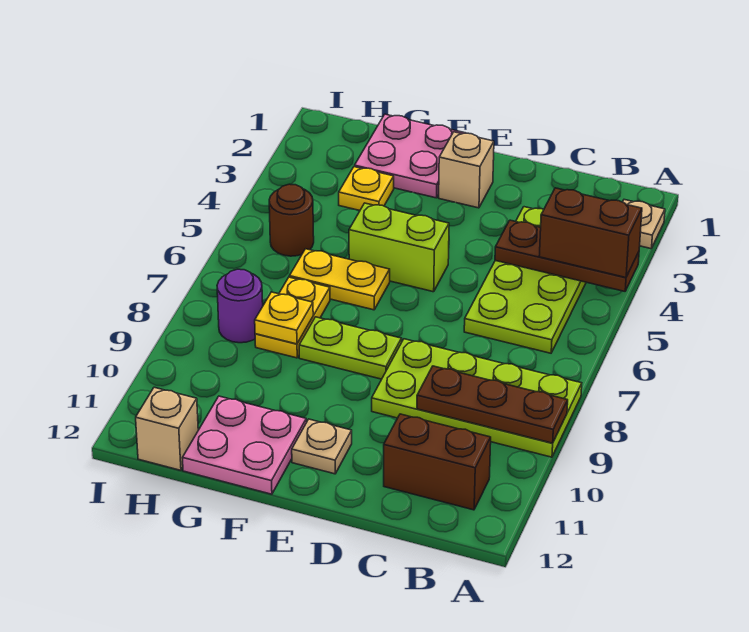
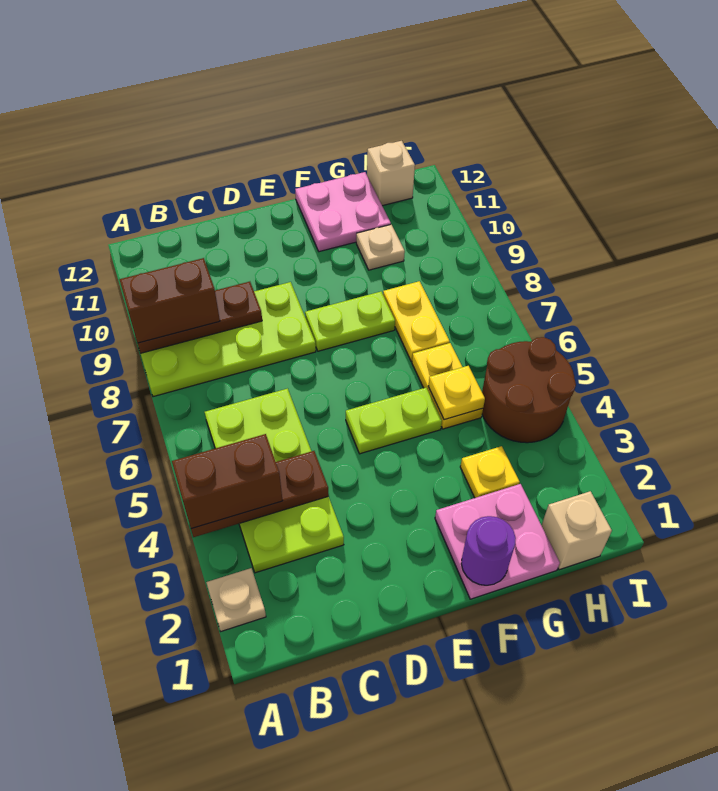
brown brick B11:C11 level 1 -> brown brick A9:B9 level 3
tan brick E2 level 1 -> tan brick H1 level 1
lime brick E5:F5 level 1 -> lime plate E5:F5 level 1
tan plate E11 level 1 -> tan plate G10 level 1
yellow plate F6:G6 level 1 -> yellow plate G5:G6 level 1
yellow plate G8 level 2 -> yellow plate G5 level 2
brown round brick H5 level 1 -> brown round brick H4:I5 level 1
purple round brick H8 level 1 -> purple round brick F1 level 2

